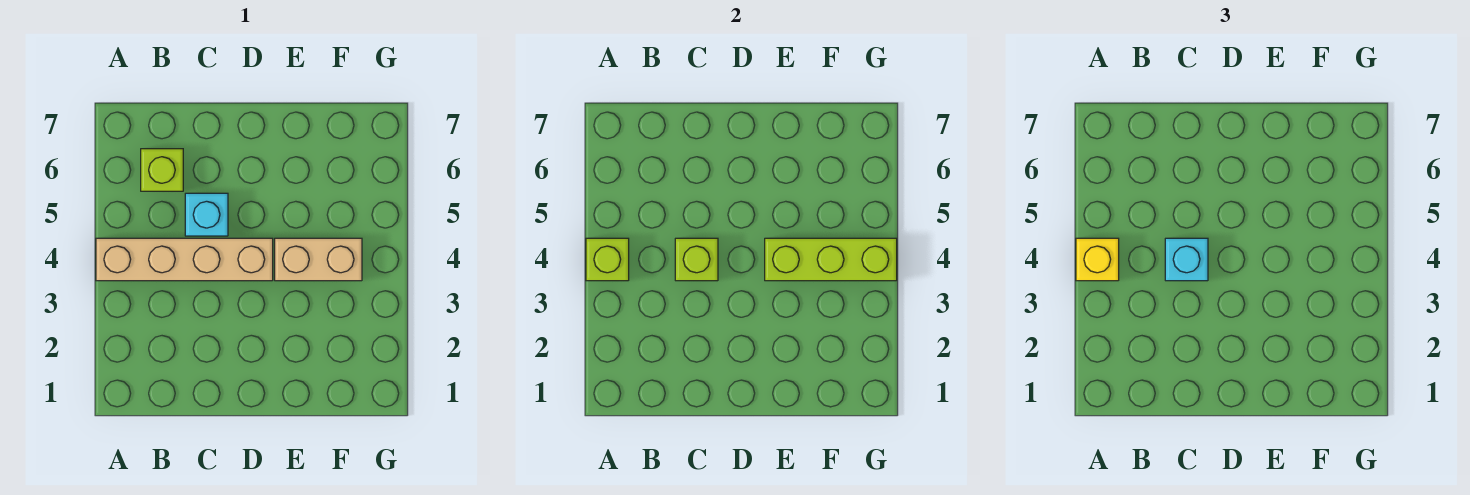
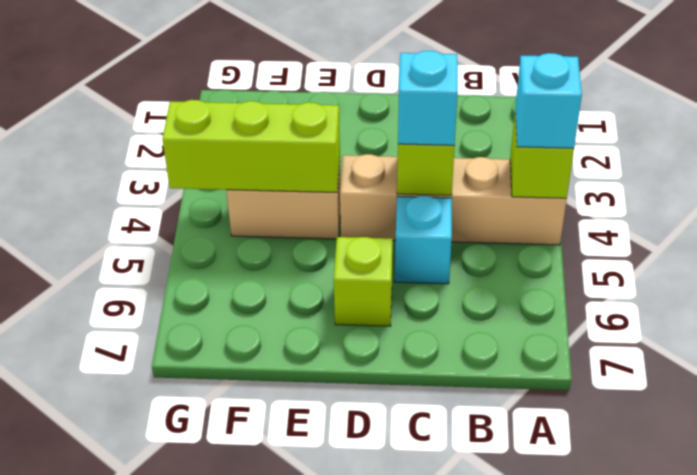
yellow brick A4 level 3 -> cyan brick A4 level 3
lime brick B6 level 1 -> lime brick D6 level 1

